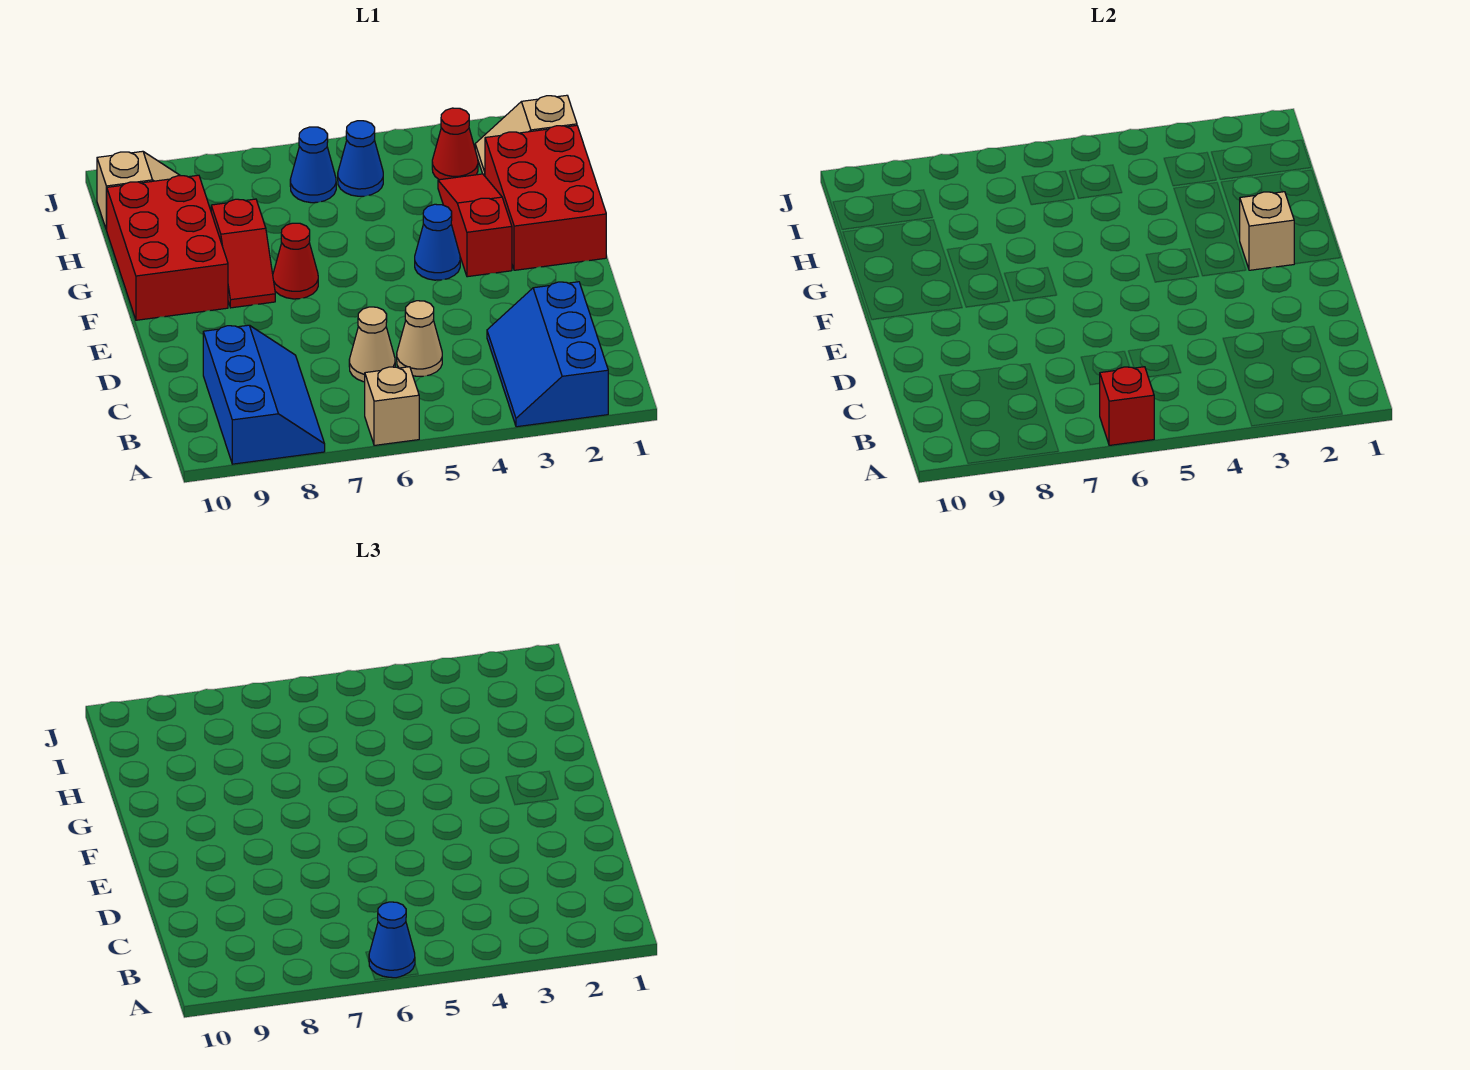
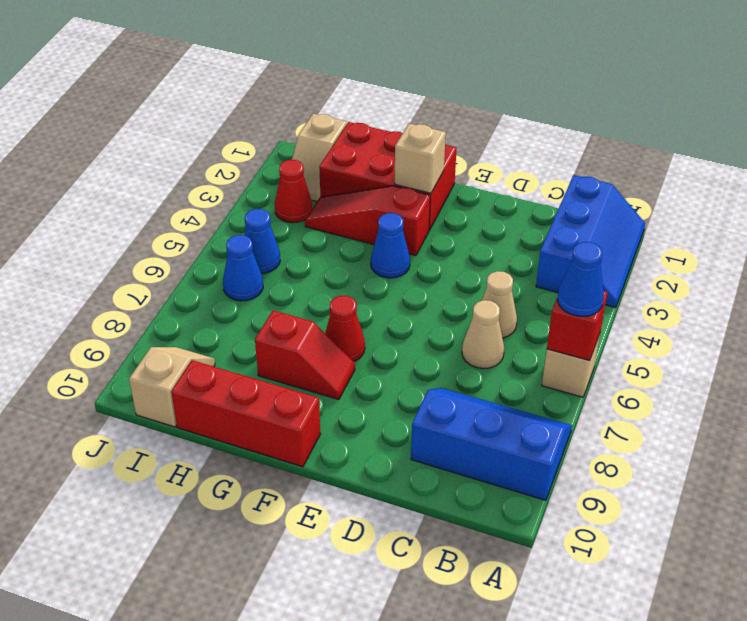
blue slope A2:C3 level 1 top 2 -> blue slope A1:B3 level 1 top B
red brick F9:H10 level 1 -> red brick F10:H10 level 1

